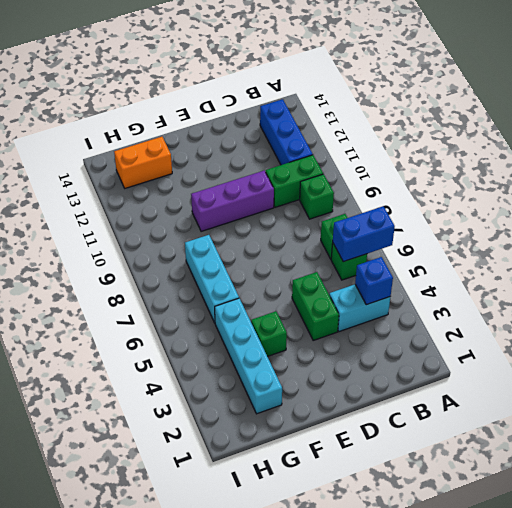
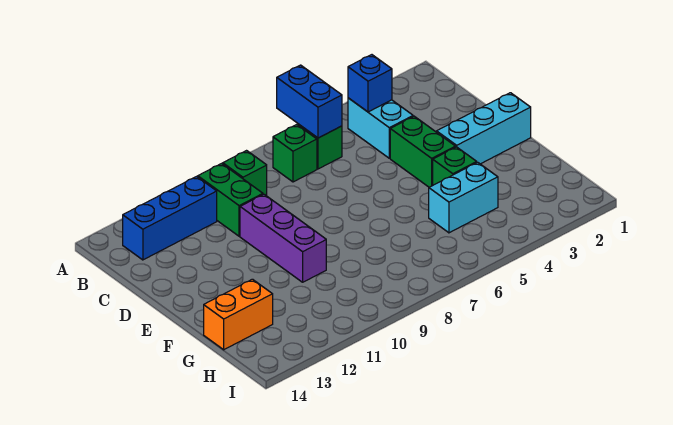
green brick D4:D5 level 1 -> green brick D4:E4 level 1
cyan brick G2:G5 level 1 -> cyan brick G4:G5 level 1
cyan brick G6:G8 level 1 -> cyan brick E1:E3 level 1
orange brick G13:H13 level 1 -> orange brick G13:G14 level 1

